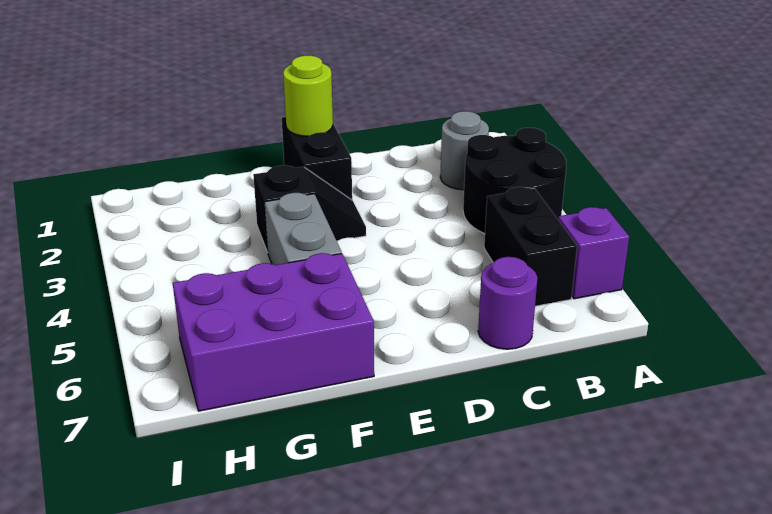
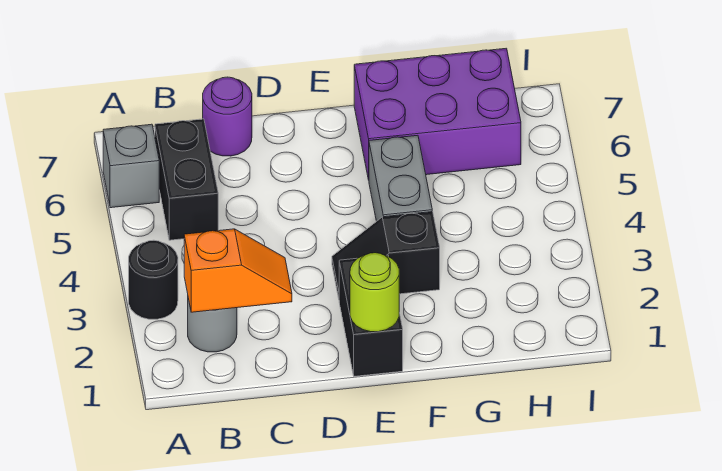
black round brick A3:B4 level 1 -> black round brick A3 level 1
purple brick A6 level 1 -> grey brick A6 level 1
none -> orange slope B2:C2 level 2 top B

